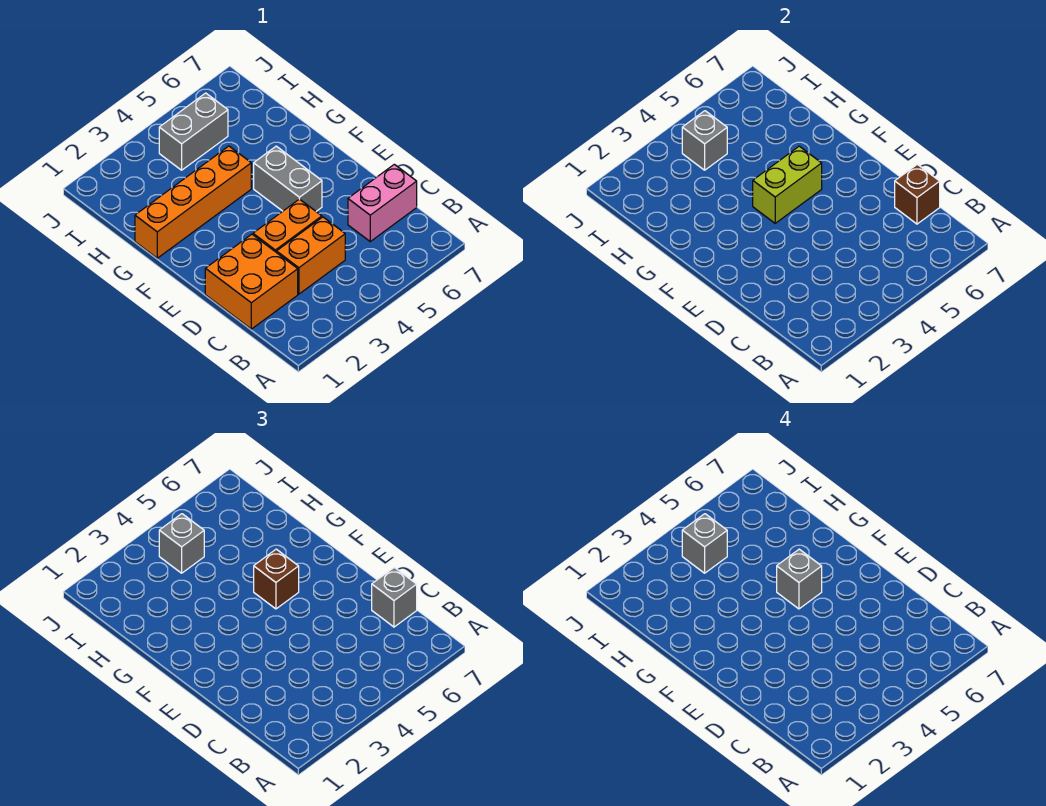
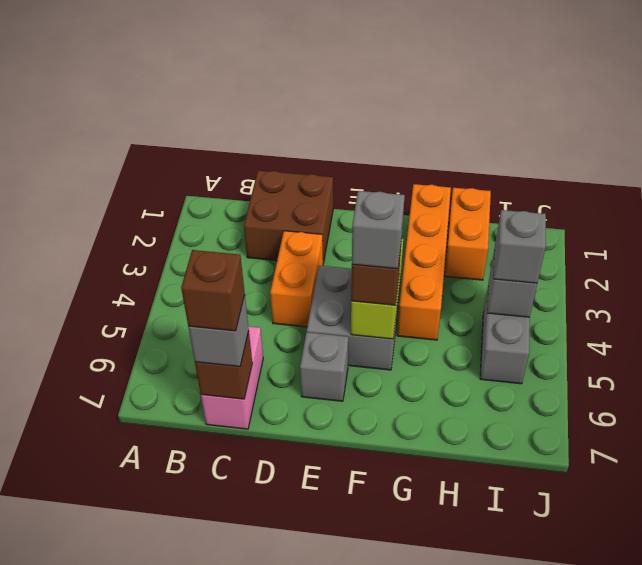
orange brick C1:D2 level 1 -> brown brick C1:D2 level 1
orange brick C3:C4 level 1 -> orange brick H1:H2 level 1
none -> brown brick C7 level 4
grey brick E5:F5 level 1 -> grey brick E4:F5 level 1
grey brick I4 level 4 -> grey brick E6 level 1

